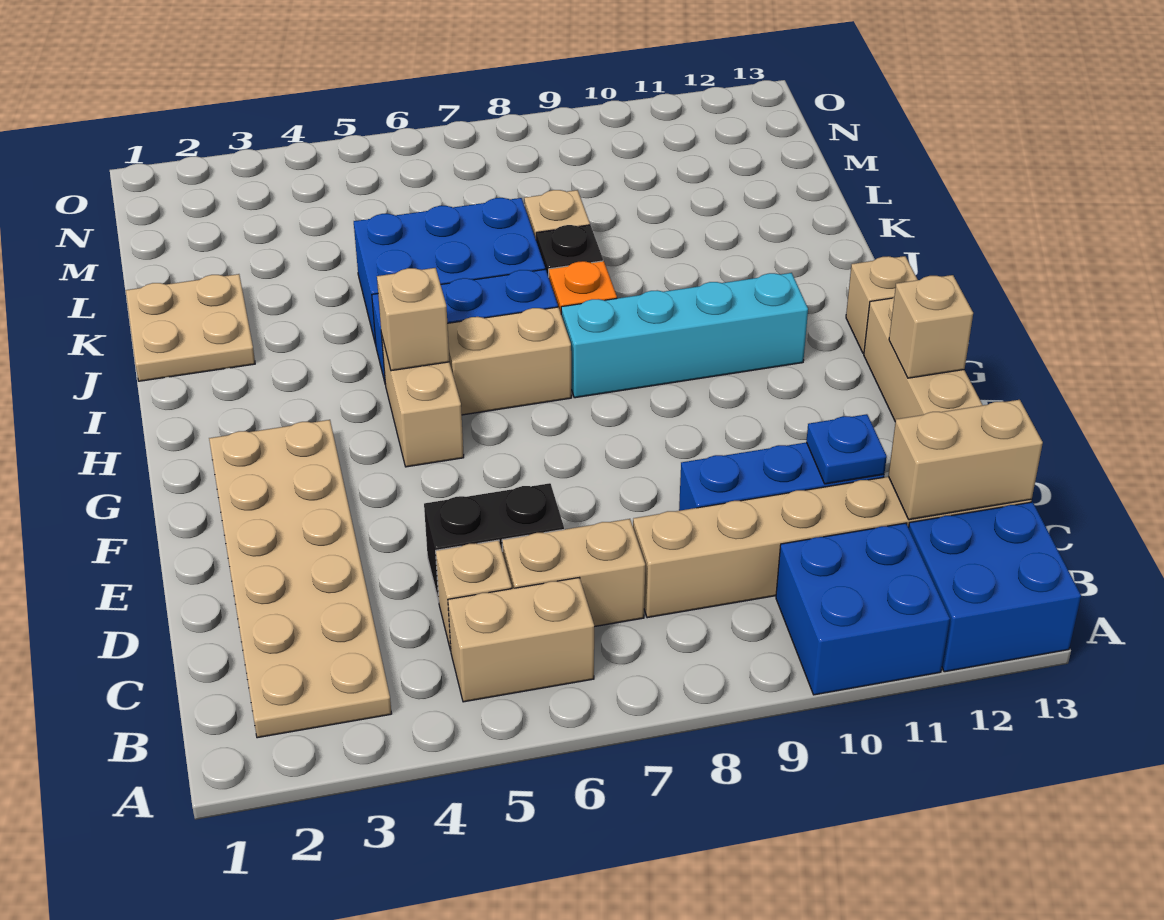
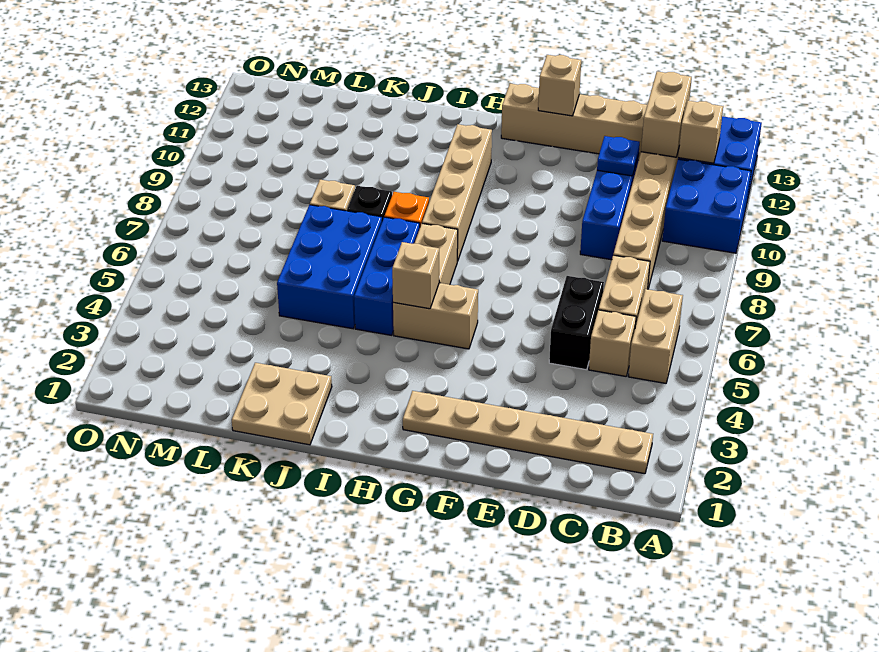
tan plate B2:G3 level 1 -> tan plate B2:G2 level 1
cyan brick H8:H11 level 1 -> tan brick H8:H11 level 1
tan brick H13 level 1 -> tan brick B12 level 2

